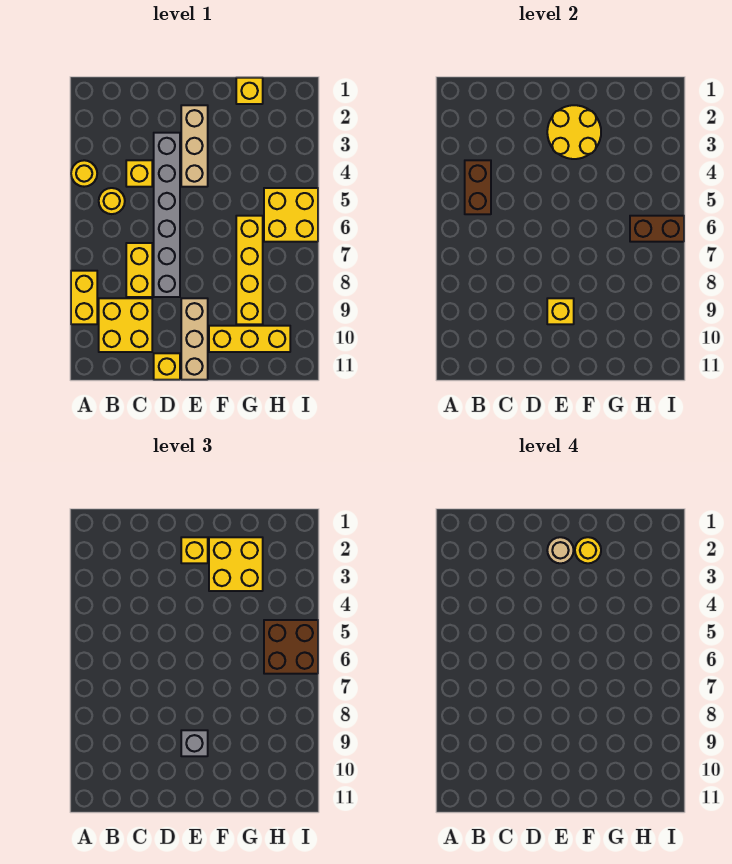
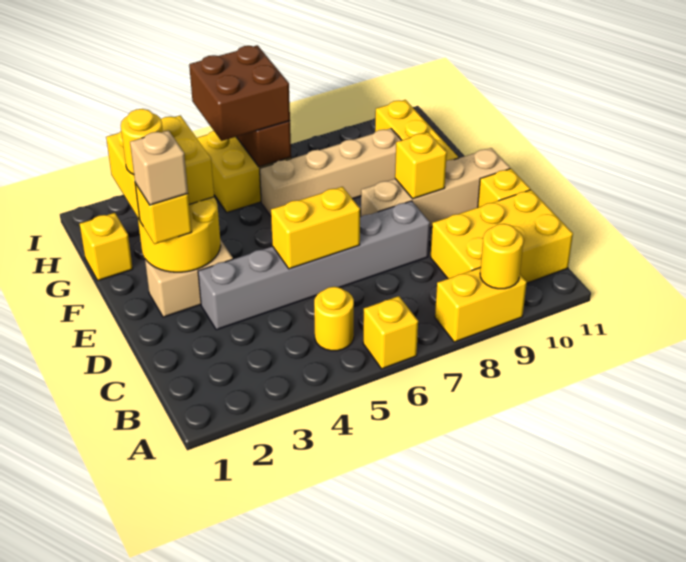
yellow round brick A4 level 1 -> yellow round brick A9 level 2
brown brick B4:B5 level 2 -> none
yellow brick B9:C10 level 1 -> yellow brick B9:C11 level 1
yellow brick C4 level 1 -> yellow brick A6 level 1
yellow brick C7:C8 level 1 -> yellow brick D5:D6 level 2
tan brick E2:E4 level 1 -> tan brick E2:E3 level 1
tan round brick E2 level 4 -> tan brick E2 level 4
tan brick E9:E11 level 1 -> tan brick E8:E11 level 1
grey brick E9 level 3 -> none
yellow brick G6:G9 level 1 -> tan brick G6:G9 level 1

